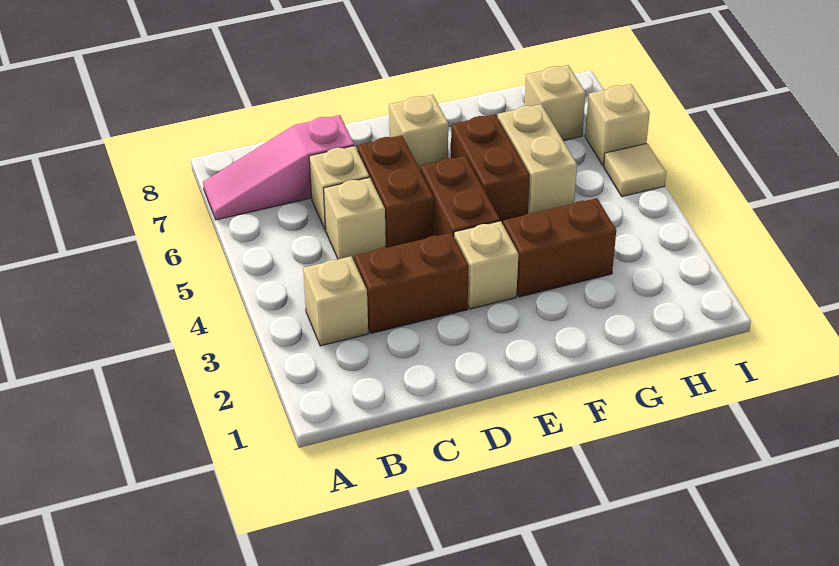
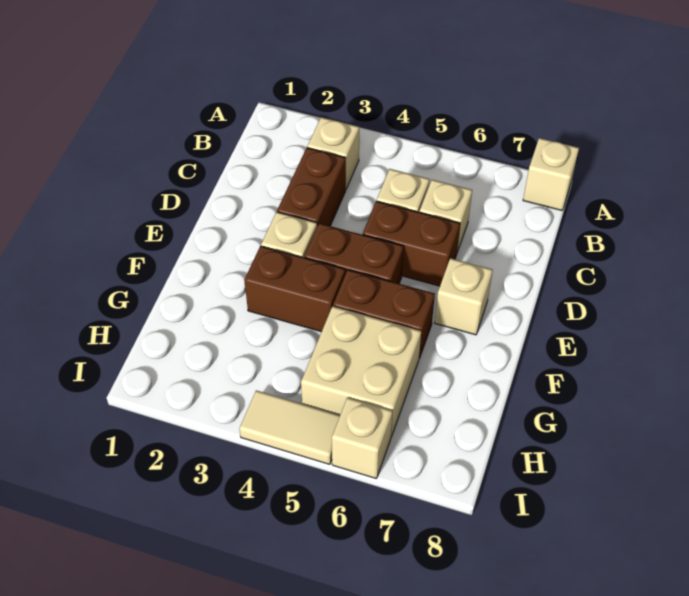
pink slope A7:C7 level 1 top C -> none
brown brick F3:G3 level 1 -> brown brick F3:F4 level 1
tan brick G5:G6 level 1 -> tan brick G5:H6 level 1
tan brick H7 level 1 -> tan brick A8 level 1
tan tile I5 level 1 -> tan tile I4:I5 level 1

